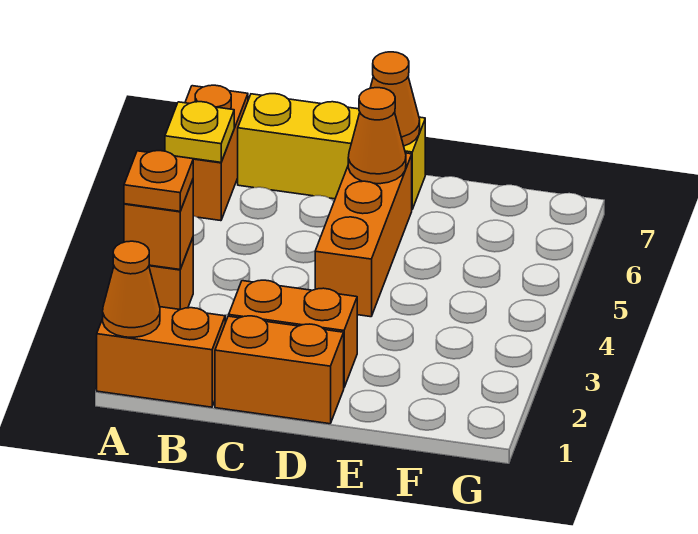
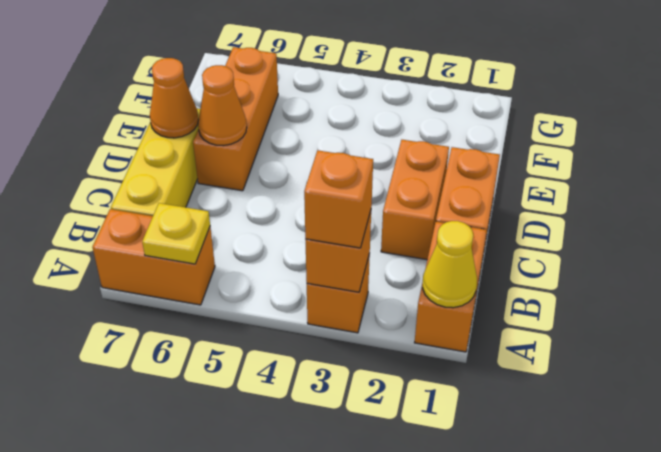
orange cone A1 level 2 -> yellow cone A1 level 2
orange plate A3 level 3 -> orange brick A3 level 3
orange brick D4:D6 level 1 -> orange brick D6:F6 level 1

